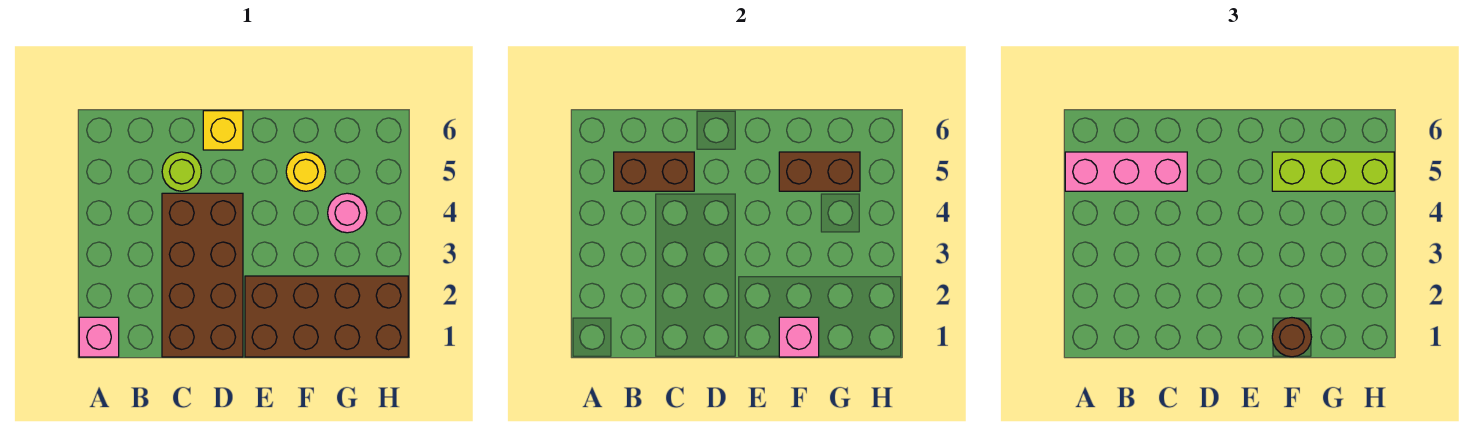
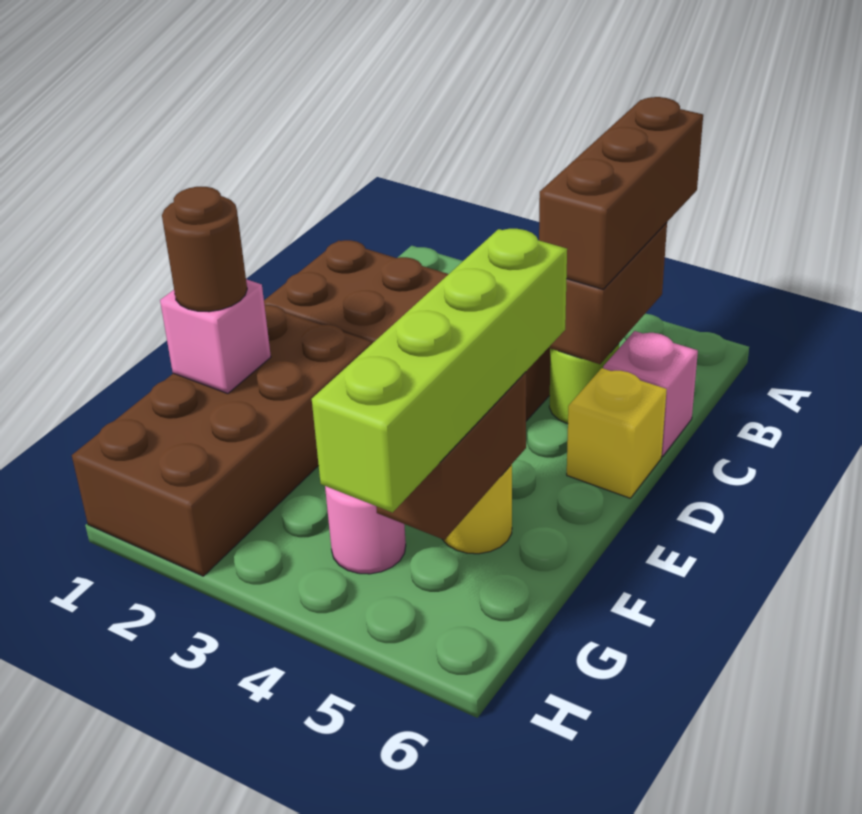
pink brick A1 level 1 -> pink brick C6 level 1
pink brick A5:C5 level 3 -> brown brick A5:C5 level 3
lime brick F5:H5 level 3 -> lime brick E5:H5 level 3

